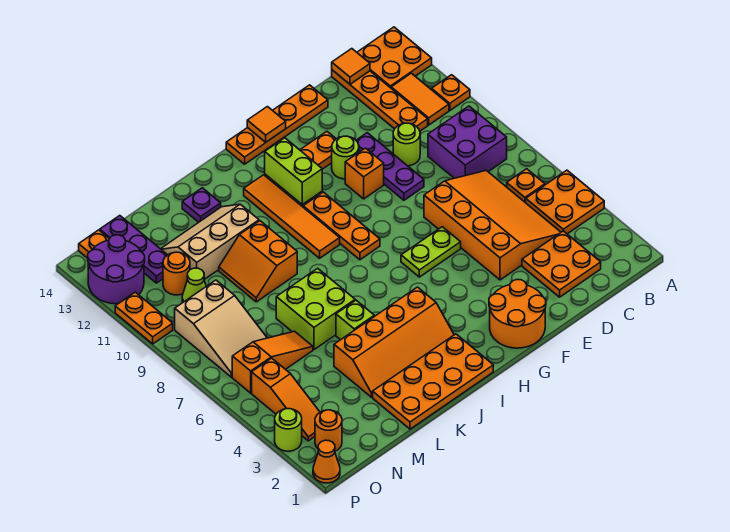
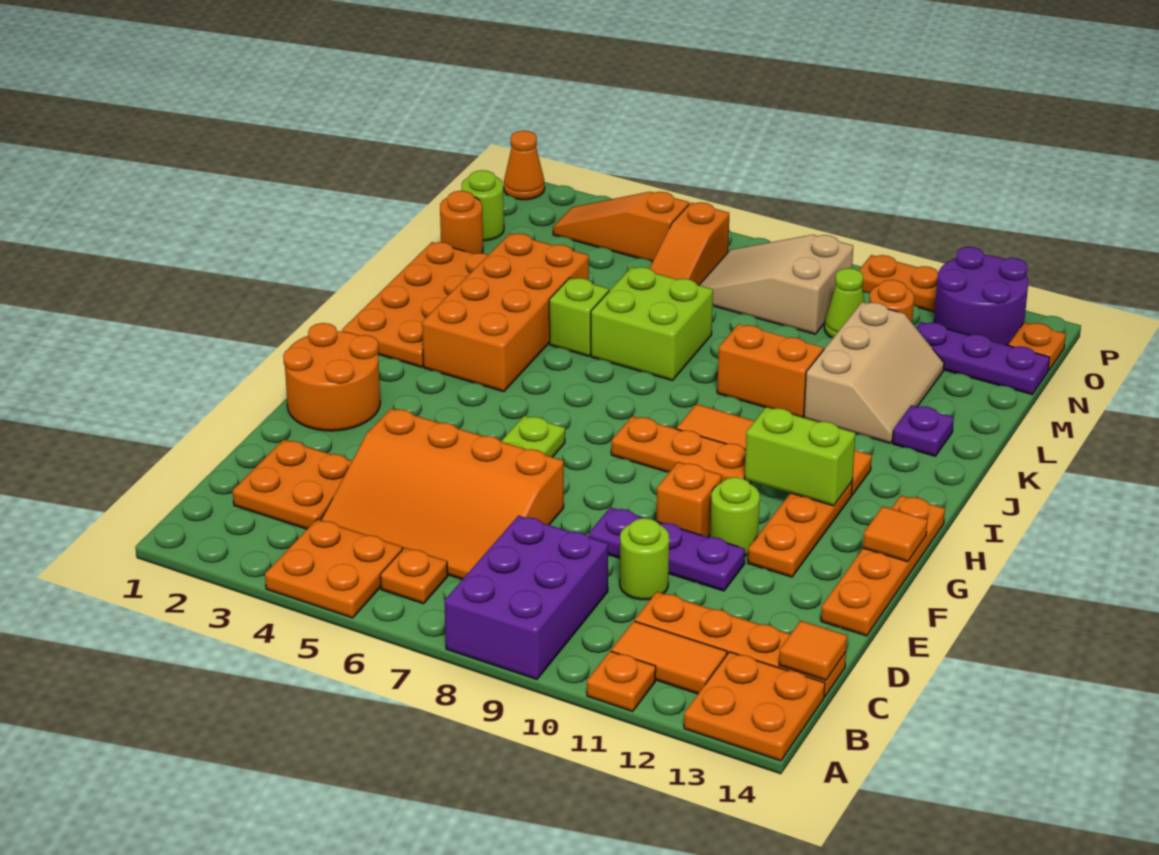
purple brick B8:C9 level 1 -> purple brick A8:C9 level 1
orange slope I3:L4 level 1 top 4 -> orange brick I3:L4 level 1
orange round brick O2 level 1 -> orange round brick M1 level 1
lime round brick P3 level 1 -> lime round brick N1 level 1

